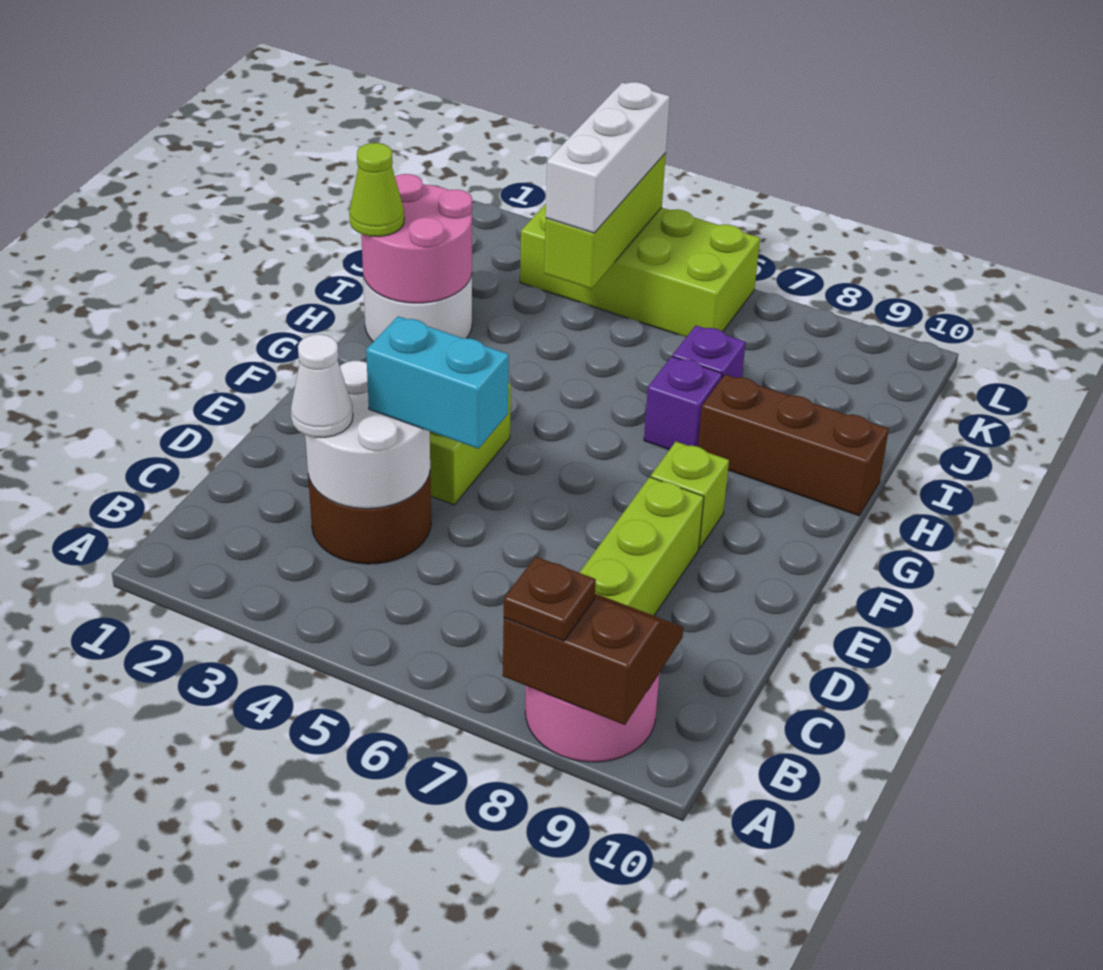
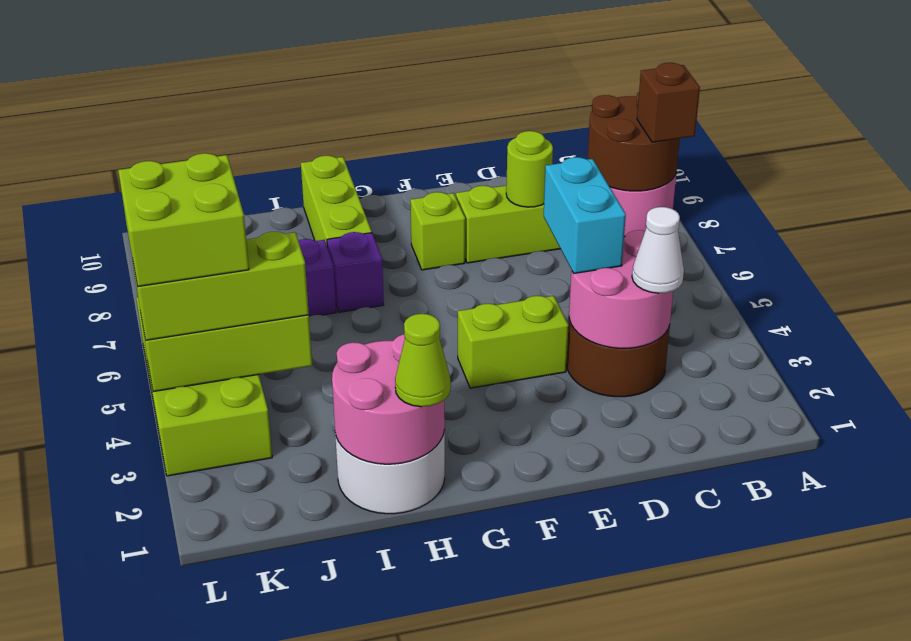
brown slope A8:B9 level 2 top A -> brown round brick A8:B9 level 2
brown plate A8 level 3 -> brown brick A8 level 3
white round brick C3:D4 level 2 -> pink round brick C3:D4 level 2
none -> lime round brick D8 level 2
brown brick H8:H10 level 1 -> lime brick H8:H10 level 1
white brick J4:L4 level 3 -> lime brick J4:L4 level 3
none -> lime brick K4:L5 level 4

